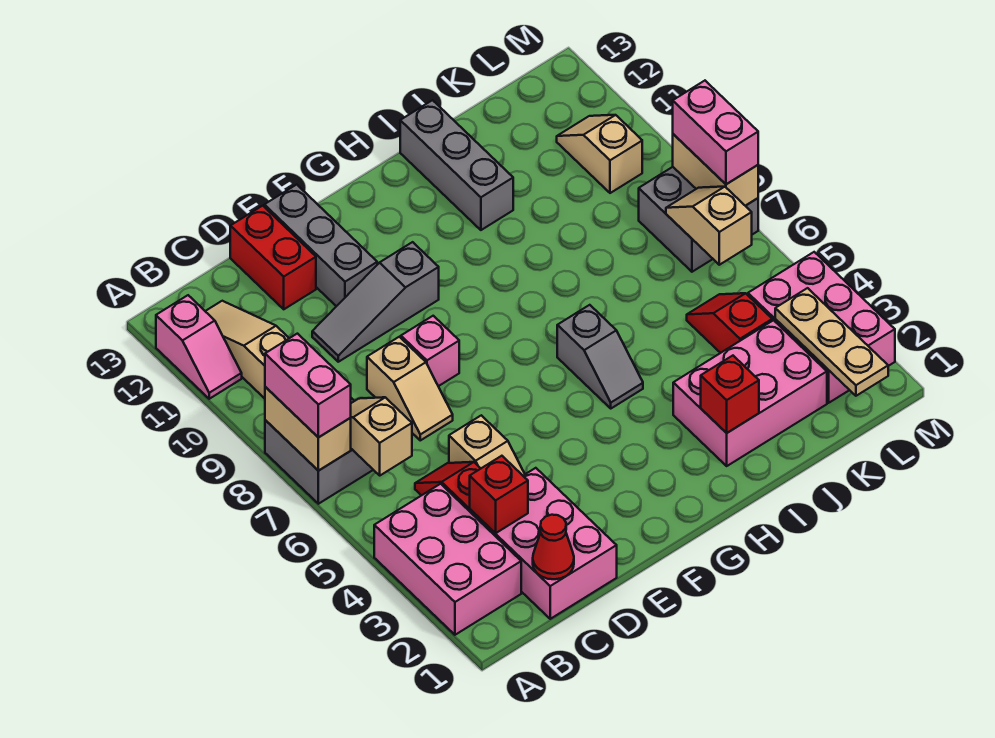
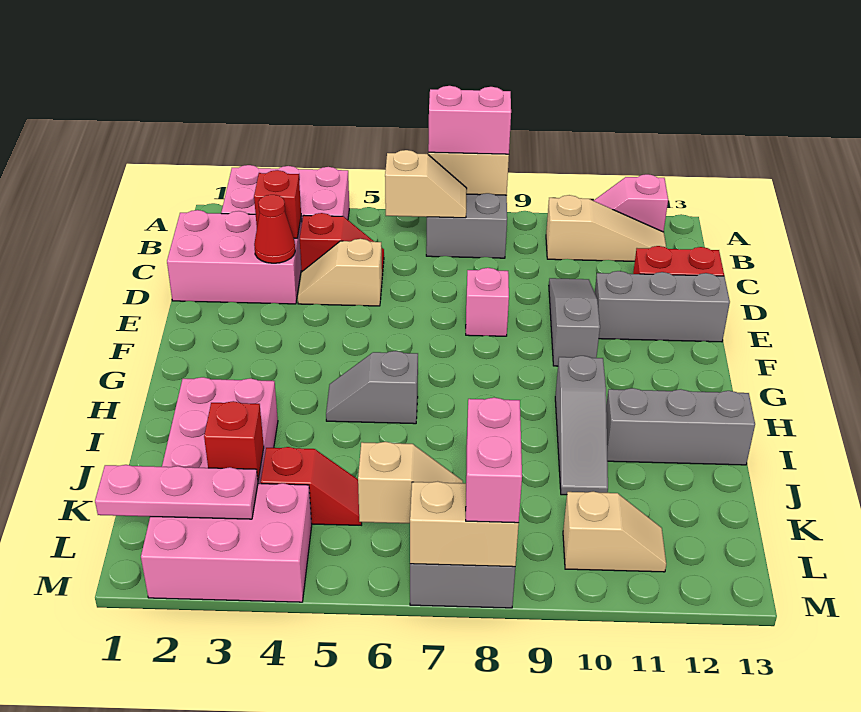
red cone C1 level 2 -> red cone D3 level 2
tan slope D7:D8 level 1 top 8 -> none
none -> grey slope H10:J10 level 1 top H
red brick I2 level 2 -> red brick K3 level 2
tan plate L1:L3 level 2 -> pink plate L1:L3 level 2
pink brick M7:M8 level 3 -> pink brick L8:M8 level 3

